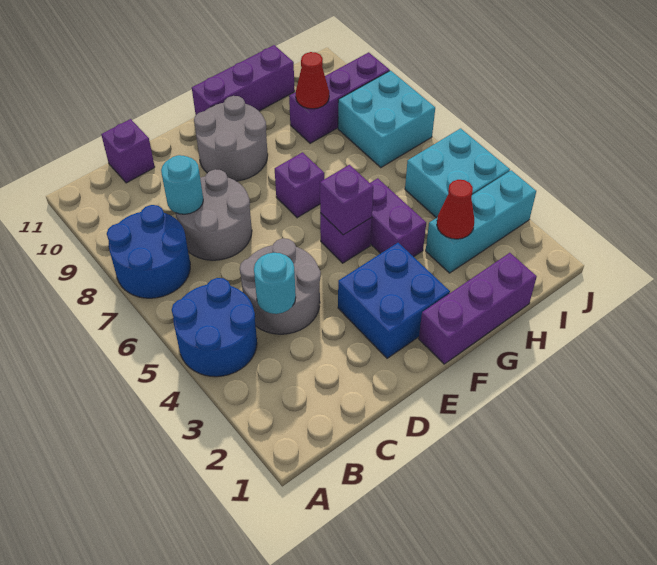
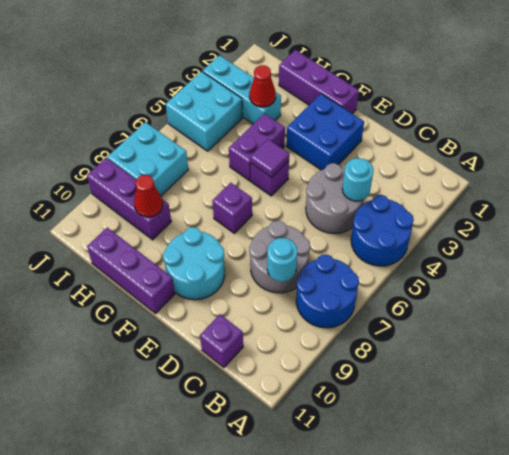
grey round brick E9:F10 level 1 -> cyan round brick E9:F10 level 1
purple brick F5 level 2 -> purple tile F5 level 2

